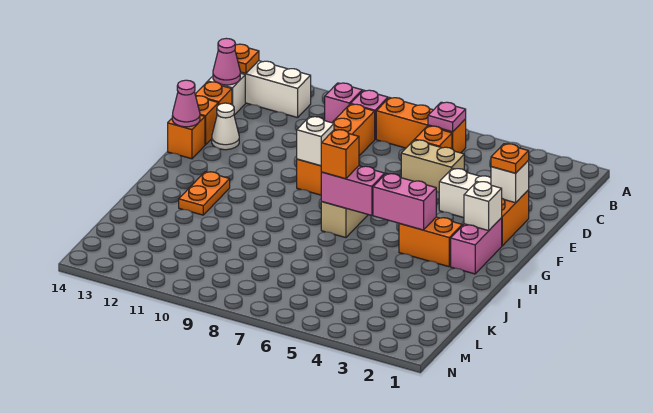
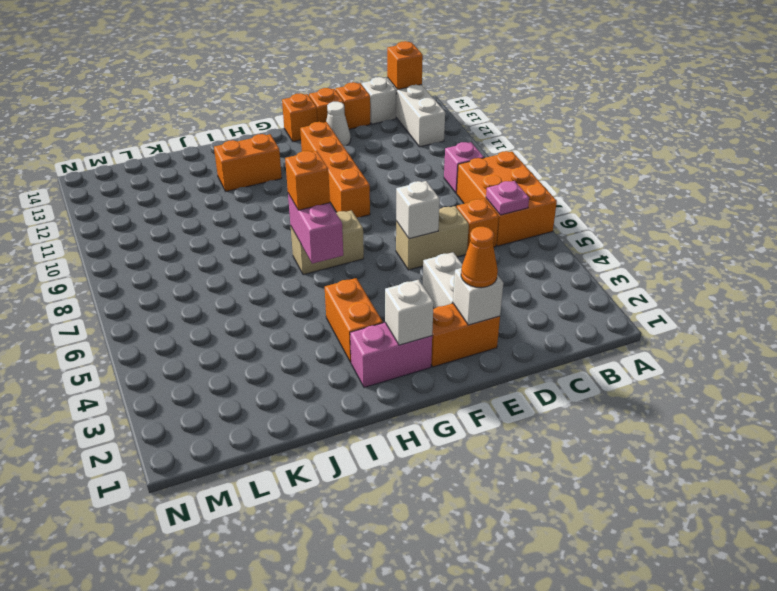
orange brick B6:B8 level 1 -> orange brick A6:B8 level 1
pink brick B10 level 1 -> none
orange plate B14 level 2 -> orange brick B14 level 2
orange brick C9:F9 level 1 -> orange brick F9:F12 level 1
pink cone C14 level 2 -> none
tan brick D5:D6 level 1 -> tan brick D6:E6 level 1
orange plate E2 level 3 -> orange cone E2 level 3
white brick F9 level 2 -> white brick E6 level 2
pink cone F14 level 2 -> none
pink brick H4:H5 level 2 -> none
orange plate H12:I12 level 1 -> orange brick H12:I12 level 1

